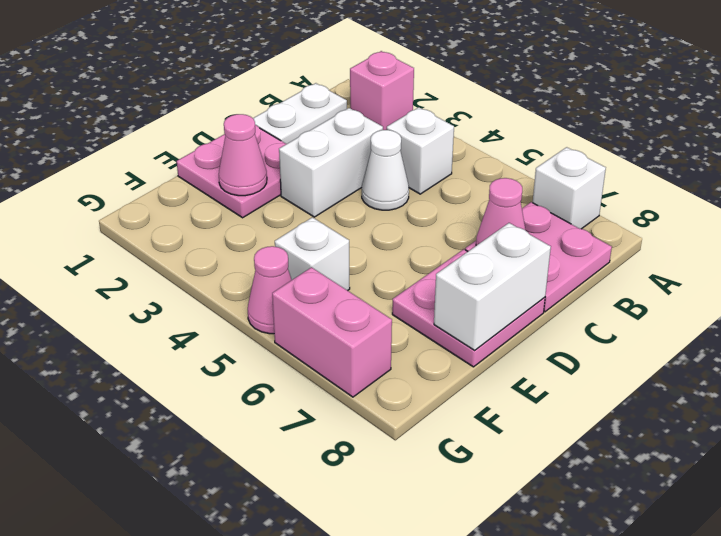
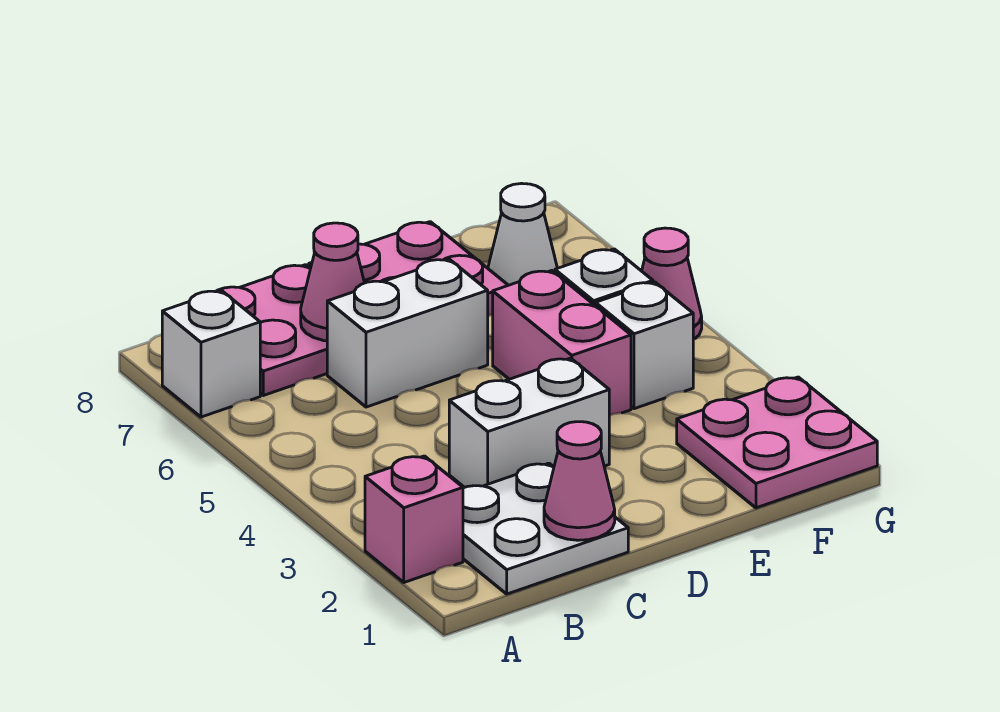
white plate B1:C1 level 1 -> white plate B1:C2 level 1
white brick B4 level 1 -> white brick F4 level 1
white cone C4 level 1 -> white cone F7 level 1
pink plate D1:E2 level 1 -> pink plate F1:G2 level 1
white brick D8:E8 level 2 -> white brick C6:D6 level 1
pink cone E2 level 2 -> pink cone C1 level 2
pink brick G6:G7 level 1 -> pink brick E4:E5 level 1

